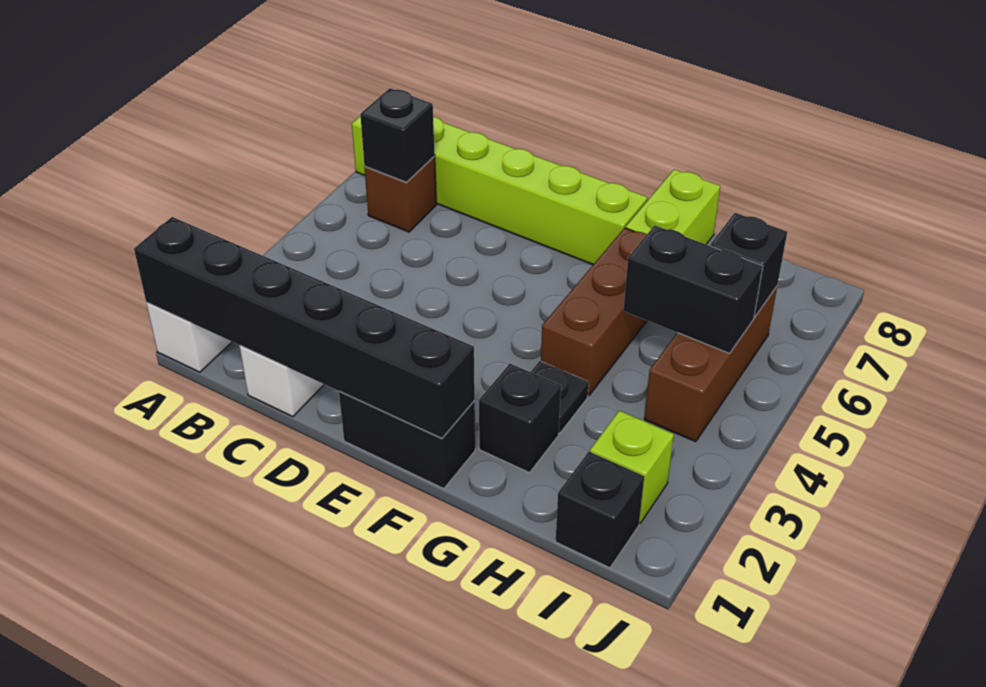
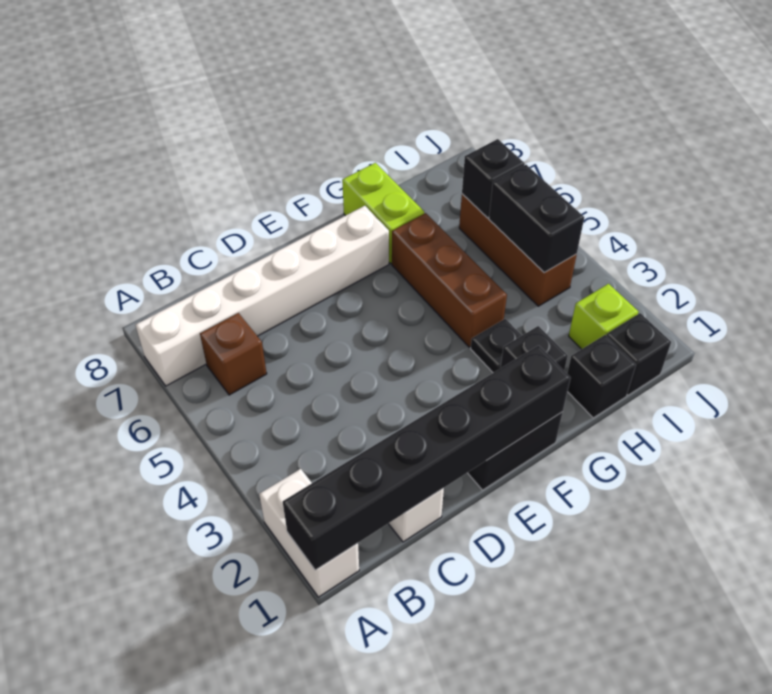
lime brick A7:F7 level 1 -> white brick A7:F7 level 1
black brick B6 level 2 -> black brick H1 level 1
black brick H5:I5 level 2 -> black brick I4:I5 level 2

